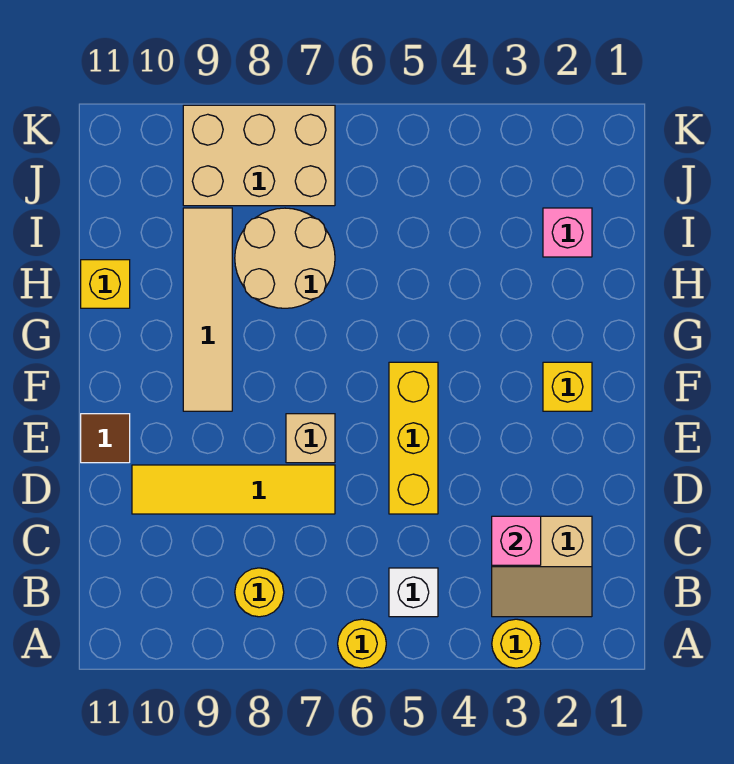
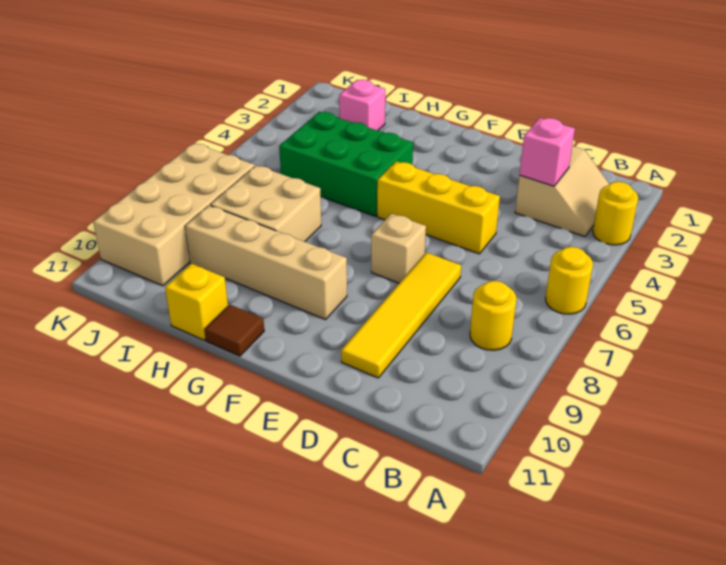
white brick B5 level 1 -> none
brown tile E11 level 1 -> brown tile G11 level 1
yellow brick F2 level 1 -> none
tan tile F9:I9 level 1 -> tan brick F9:I9 level 1
none -> green brick G4:I5 level 1
tan round brick H7:I8 level 1 -> tan brick H7:I8 level 1
tan brick J7:K9 level 1 -> tan brick J7:K10 level 1

